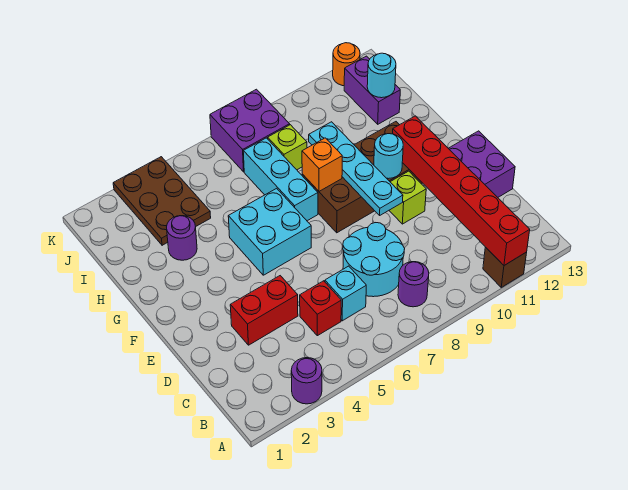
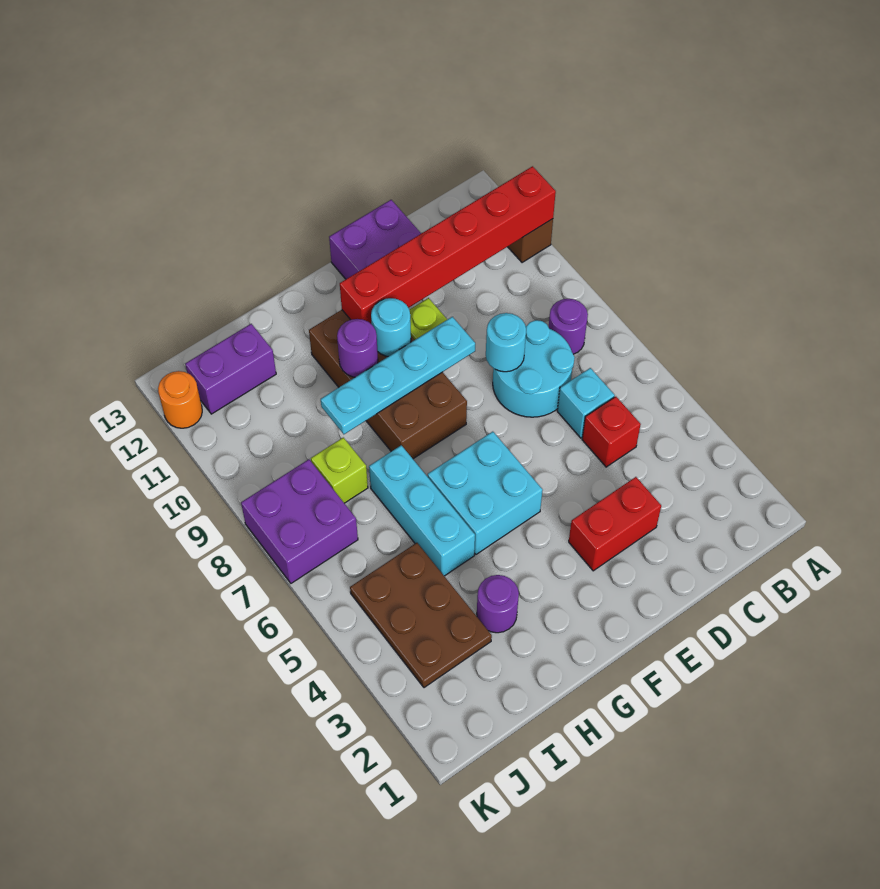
purple round brick A3 level 1 -> purple round brick G10 level 2
red brick D3:D4 level 1 -> red brick D3:E3 level 1
cyan brick G7:I7 level 1 -> cyan brick H5:H7 level 1
orange brick G8 level 2 -> none
brown plate I3:K4 level 1 -> brown plate I3:J5 level 1
cyan round brick I12 level 2 -> cyan round brick D8 level 2

